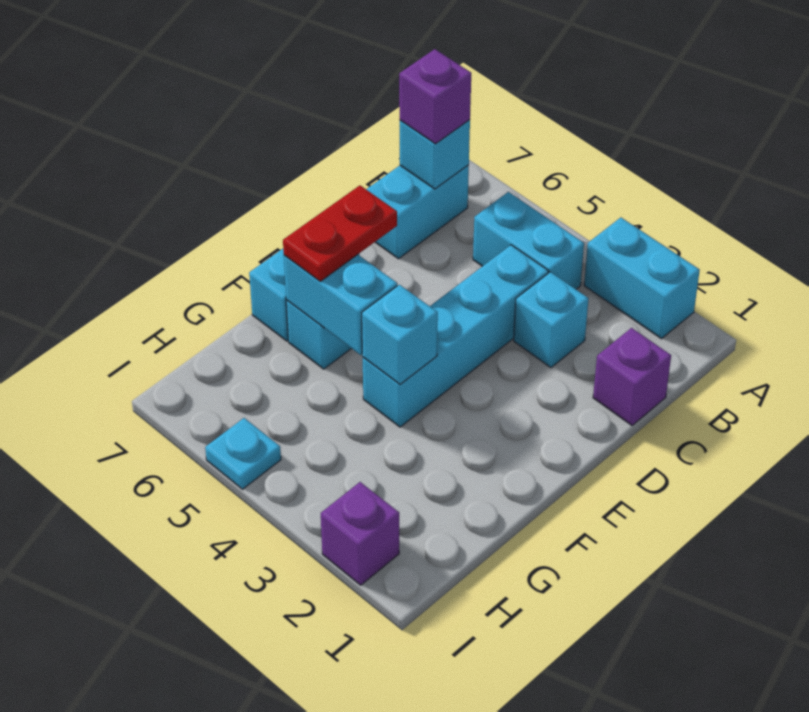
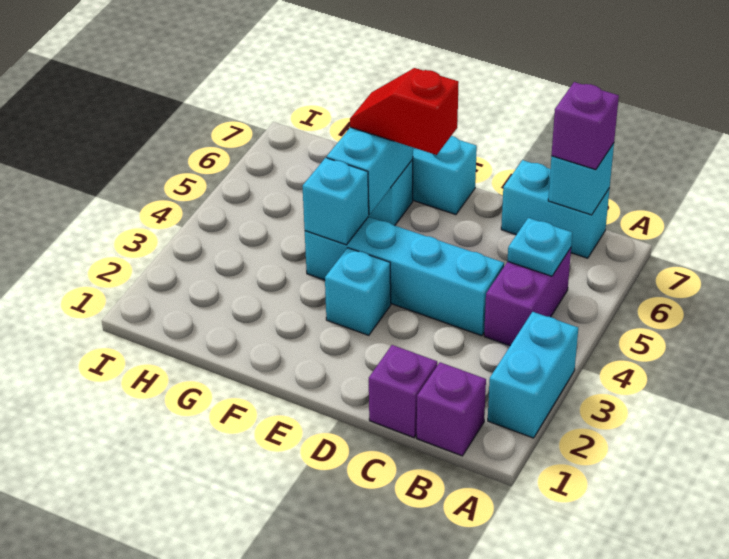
cyan brick B4:B5 level 1 -> purple brick B4:B5 level 1
cyan brick C3 level 1 -> cyan brick E3 level 1
red plate E6:F6 level 3 -> red slope E6:F6 level 3 top E
purple brick I2 level 1 -> purple brick B1 level 1
cyan plate I5 level 1 -> cyan plate B5 level 2

